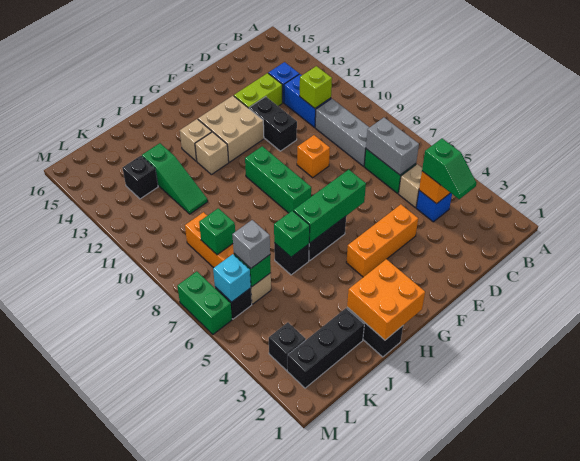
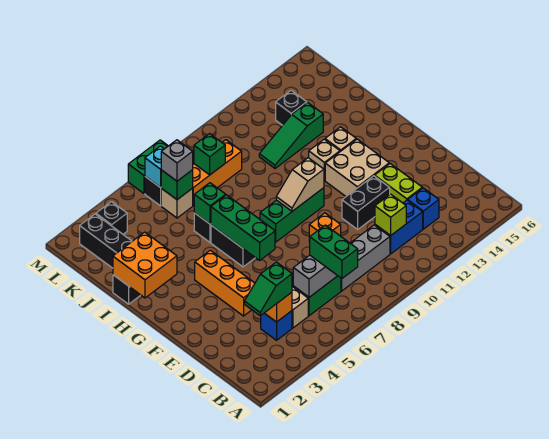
none -> green brick B7:C7 level 3
none -> tan slope G9:G10 level 2 top 10

